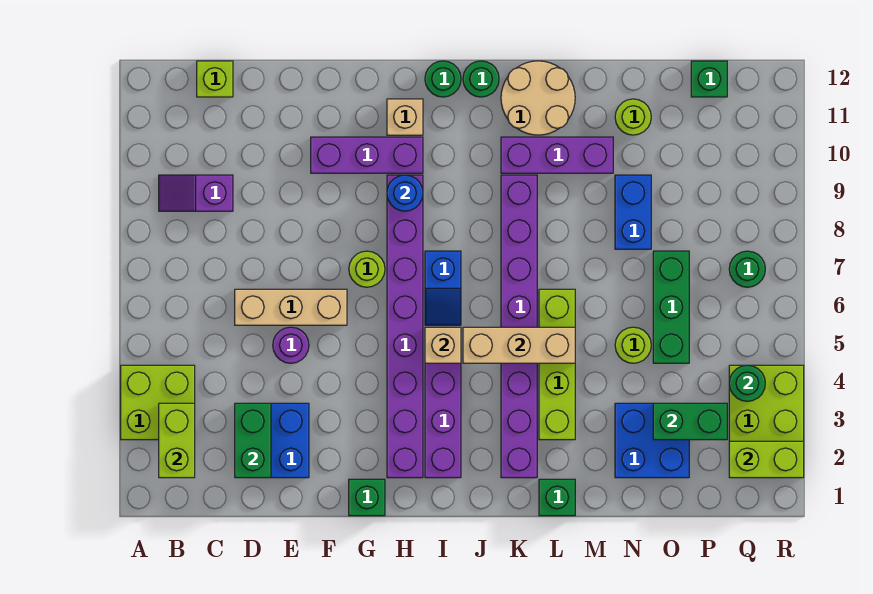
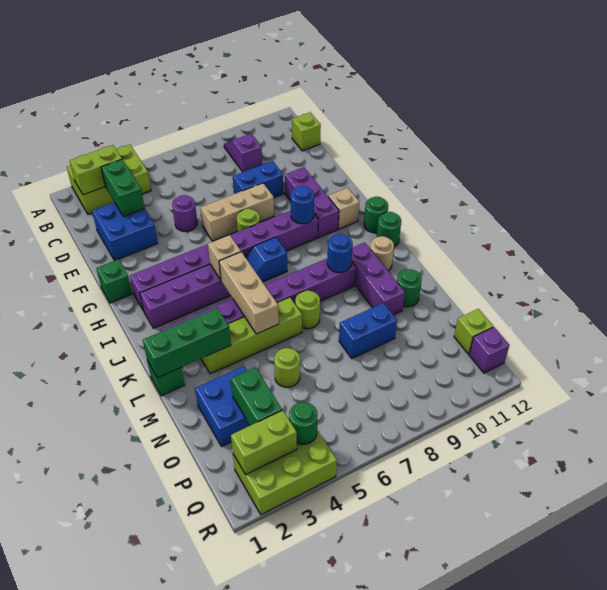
lime brick A3:B4 level 1 -> lime brick A2:B4 level 1
green brick D2:D3 level 2 -> green brick C3:D3 level 2
tan brick D6:F6 level 1 -> tan brick F6:F8 level 1
none -> blue brick E8:E9 level 1
none -> blue round brick K9 level 2
tan round brick K11:L12 level 1 -> tan round brick K11 level 1
lime round brick N11 level 1 -> lime round brick L7 level 1
green brick O5:O7 level 1 -> green brick L1:L3 level 2
green brick P12 level 1 -> lime brick P12 level 1
lime brick Q2:R2 level 2 -> lime brick Q2:Q3 level 2
green round brick Q7 level 1 -> green round brick M11 level 1
none -> purple brick Q12 level 1

